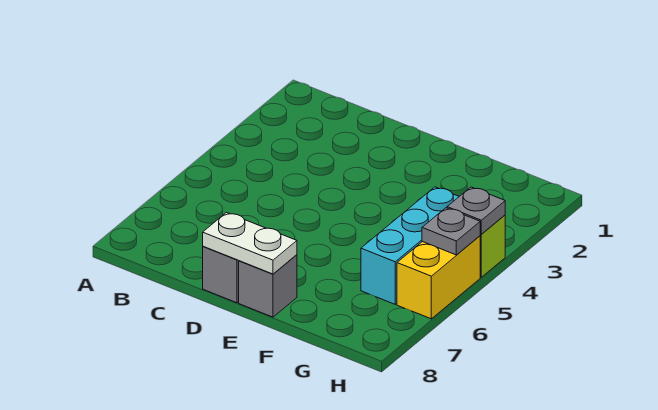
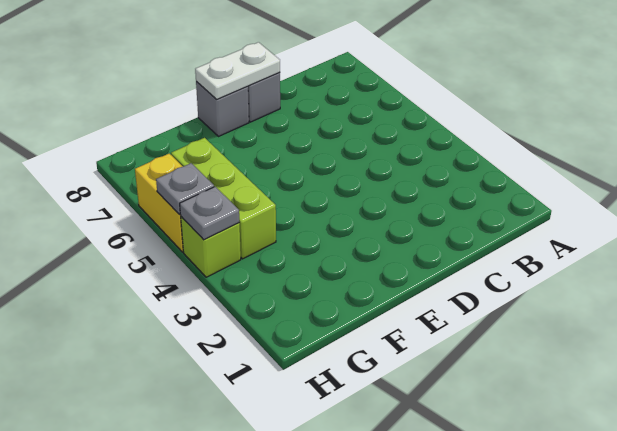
cyan brick G4:G6 level 1 -> lime brick G4:G6 level 1

